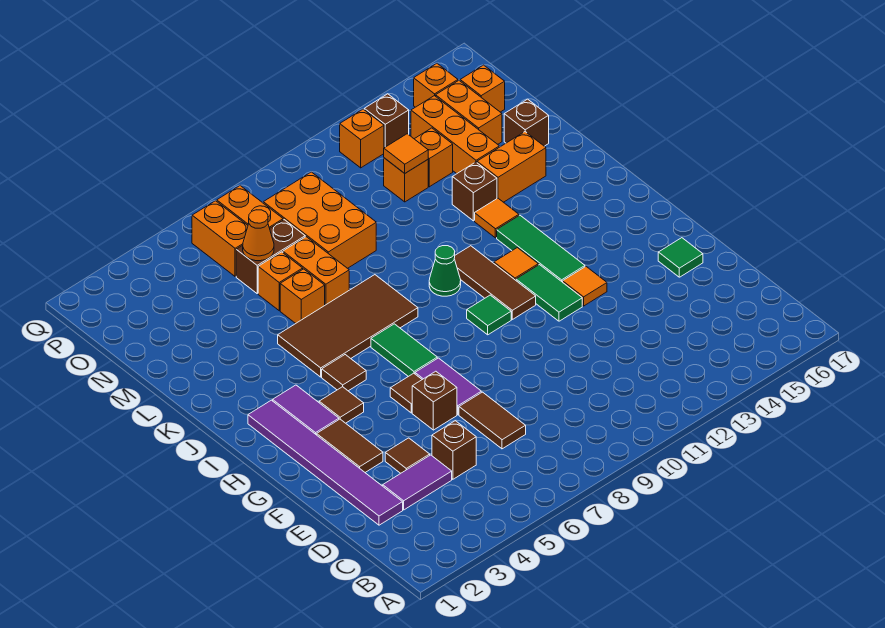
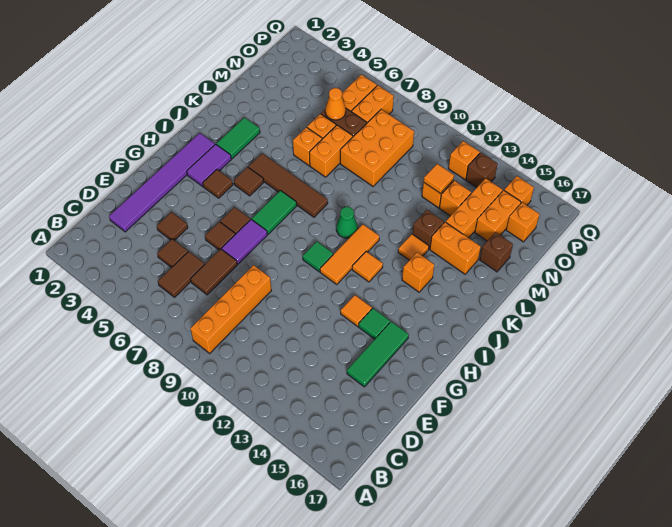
none -> orange brick B9:E9 level 1
purple tile D3:D4 level 1 -> none
brown brick D5 level 1 -> brown tile D5 level 1
brown tile F3:G3 level 1 -> brown tile C6:D6 level 1
brown brick F6 level 1 -> brown tile F6 level 1
green tile F16 level 1 -> green tile G14 level 1
green tile G12:H12 level 1 -> green tile J3:K3 level 1
brown tile H11:J11 level 1 -> orange tile H11:J11 level 1
green tile H13:J13 level 1 -> green tile E15:G15 level 1
brown tile J5:K8 level 1 -> brown tile J5:J8 level 1
none -> orange brick J14 level 1

